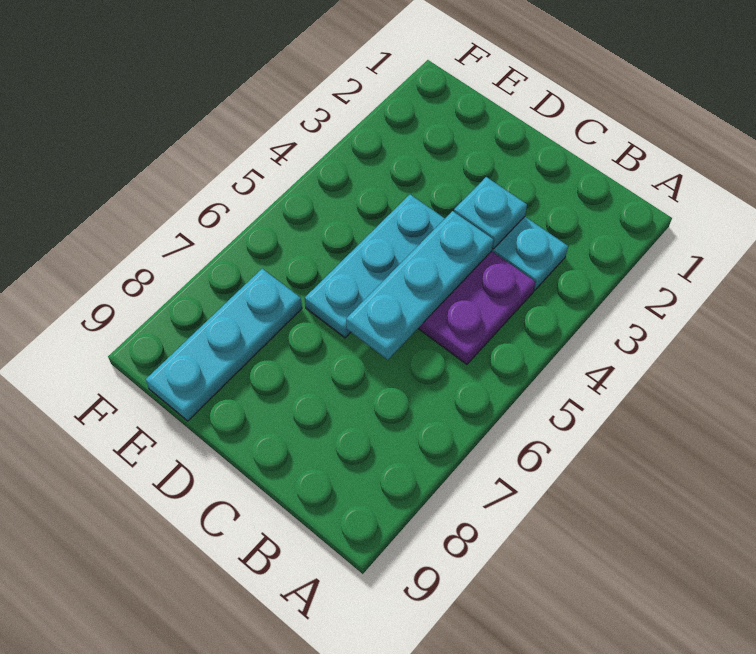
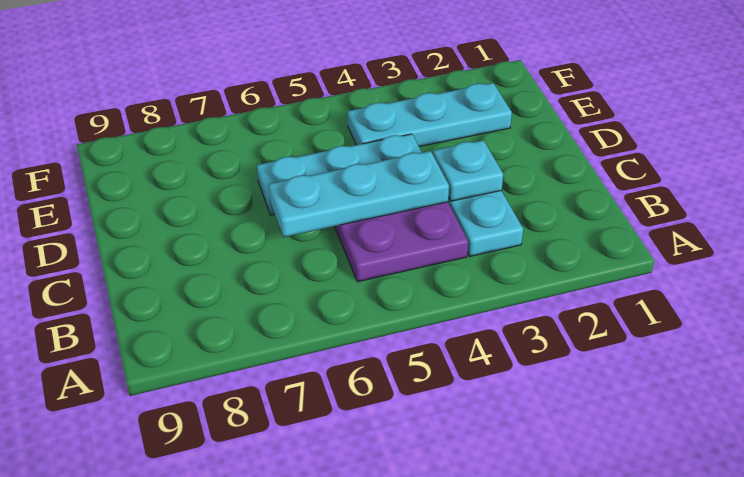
cyan plate E7:E9 level 1 -> cyan plate E2:E4 level 1

